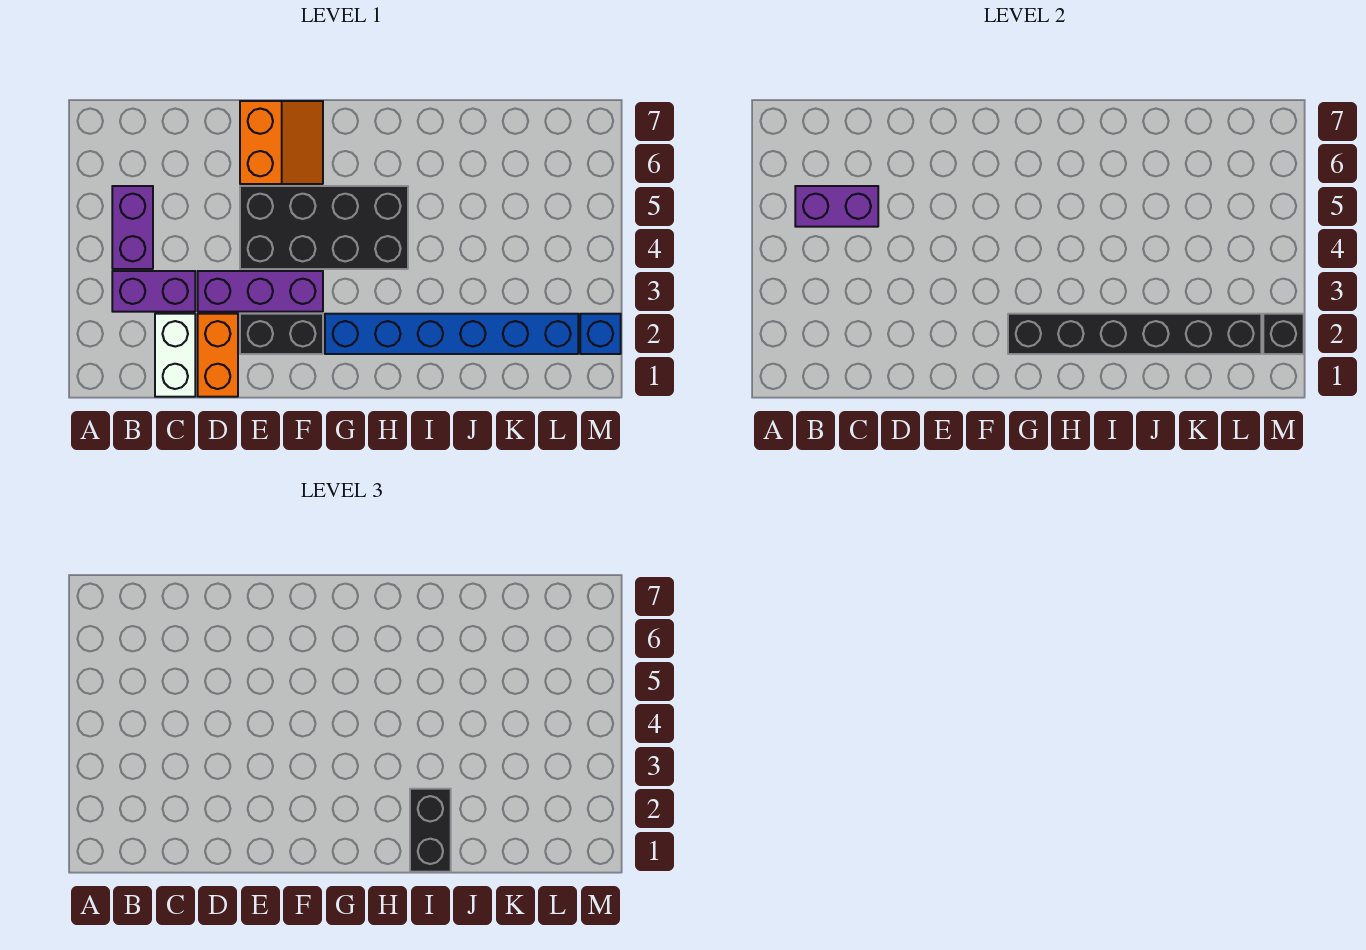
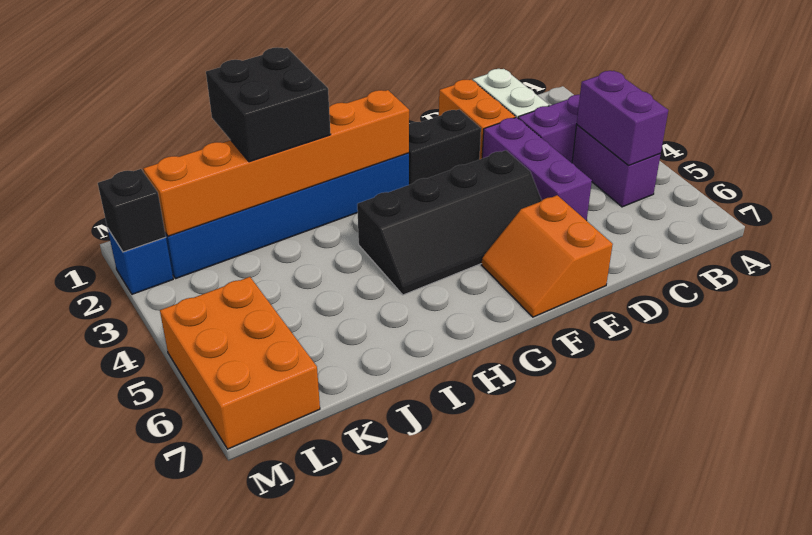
purple brick B5:C5 level 2 -> purple brick B4:B5 level 2
purple brick D3:F3 level 1 -> purple brick D3:D5 level 1
black brick E4:H5 level 1 -> black slope E4:H5 level 1 top 4
black brick G2:L2 level 2 -> orange brick G2:L2 level 2
black brick I1:I2 level 3 -> black brick I1:J2 level 3
none -> orange brick L5:M7 level 1

